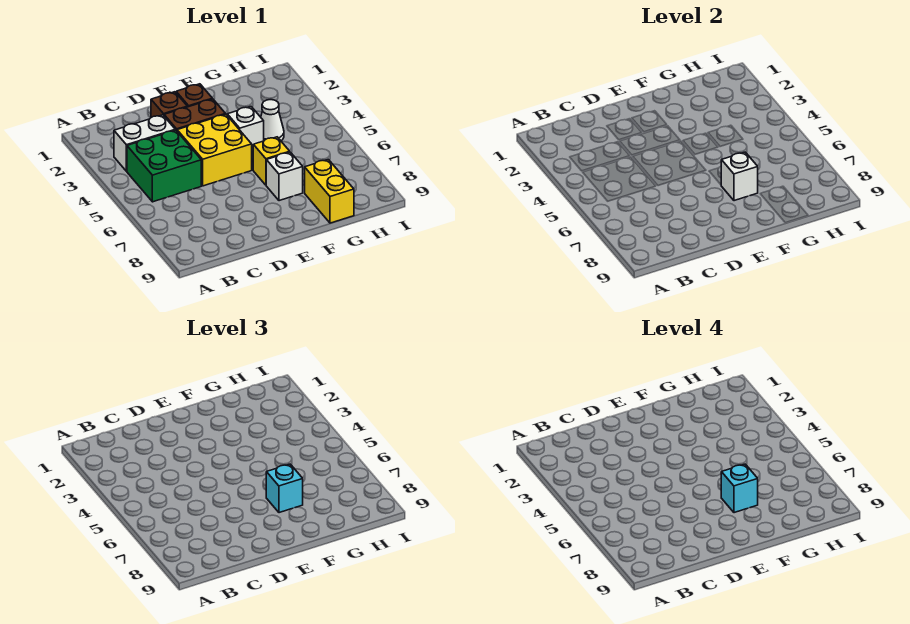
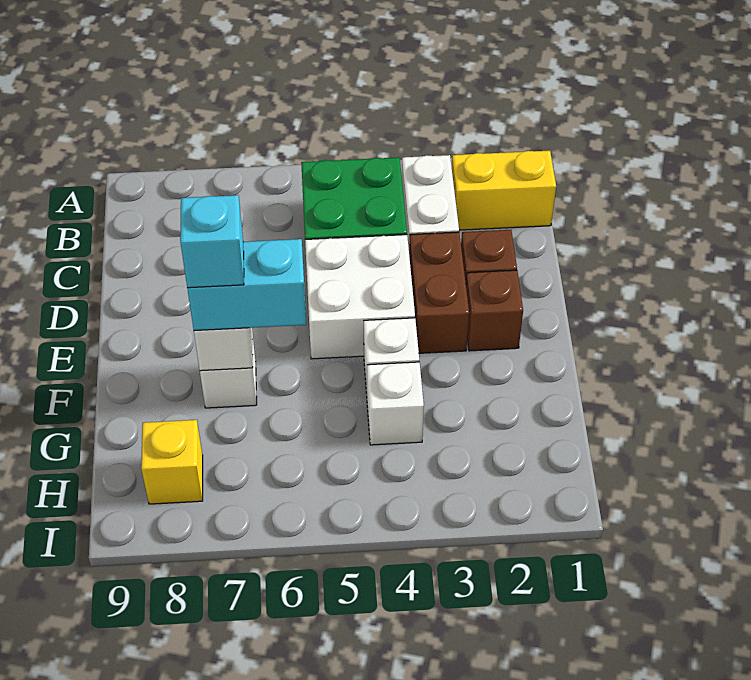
yellow brick D4:E5 level 1 -> white brick D4:E5 level 1
yellow brick F6 level 1 -> yellow brick H8 level 1
cyan brick F7 level 3 -> cyan brick F6:F7 level 3
white cone G4 level 1 -> white brick G4 level 1
yellow brick G8:G9 level 1 -> yellow brick B1:B2 level 1

